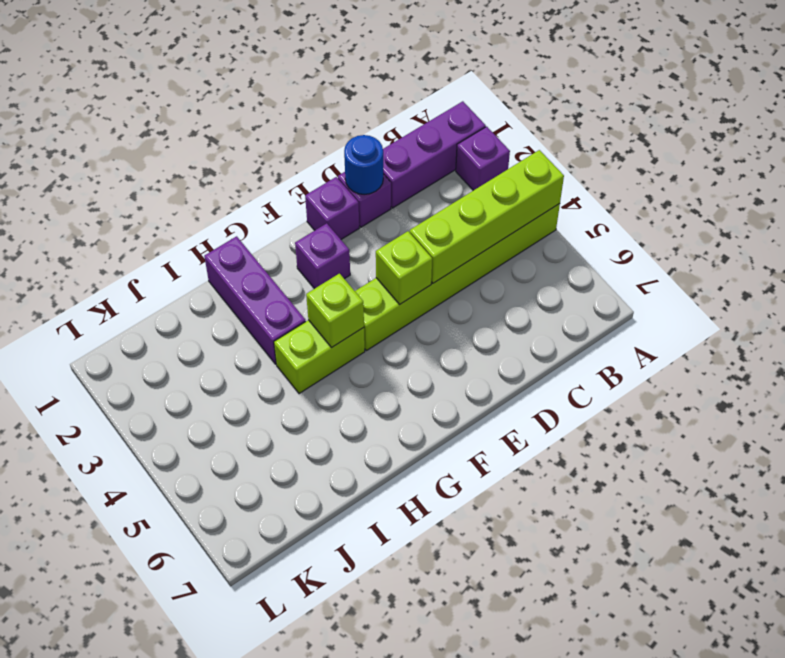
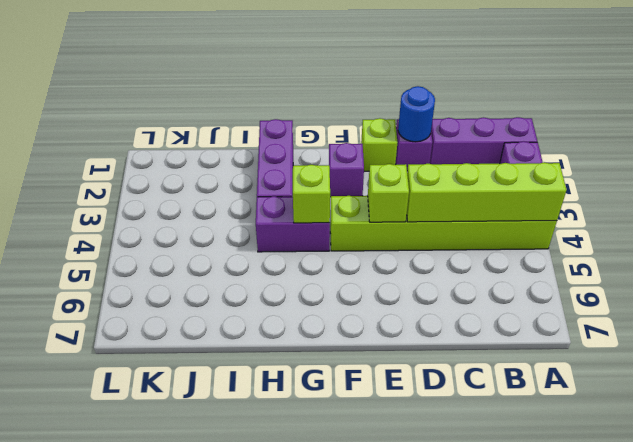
purple brick E1 level 1 -> lime brick E1 level 1
lime brick G4:H4 level 1 -> purple brick G4:H4 level 1

